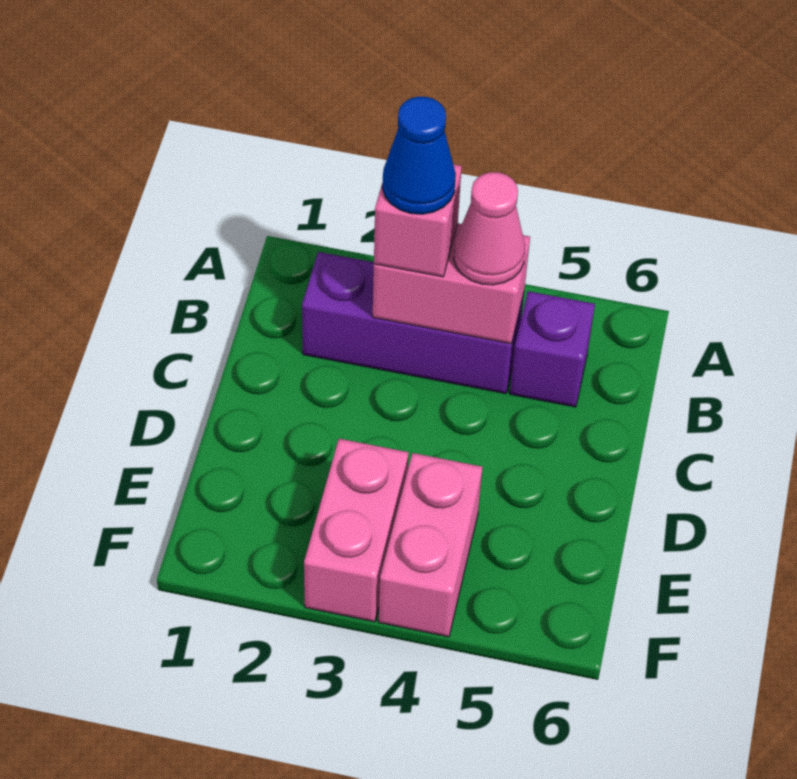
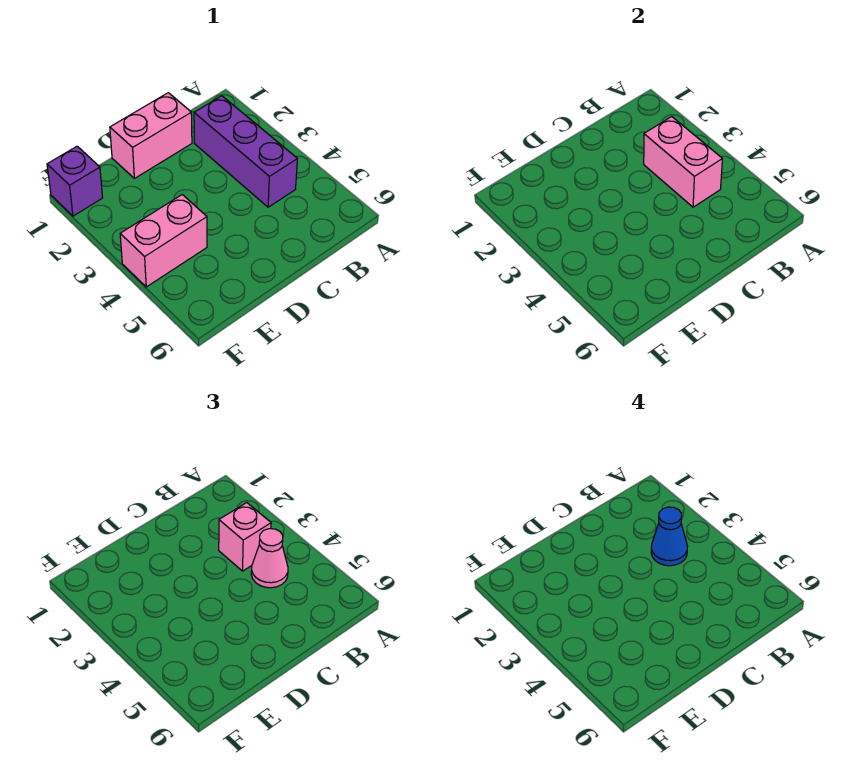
purple brick B5 level 1 -> purple brick F1 level 1
pink brick E3:F3 level 1 -> pink brick C1:D1 level 1

